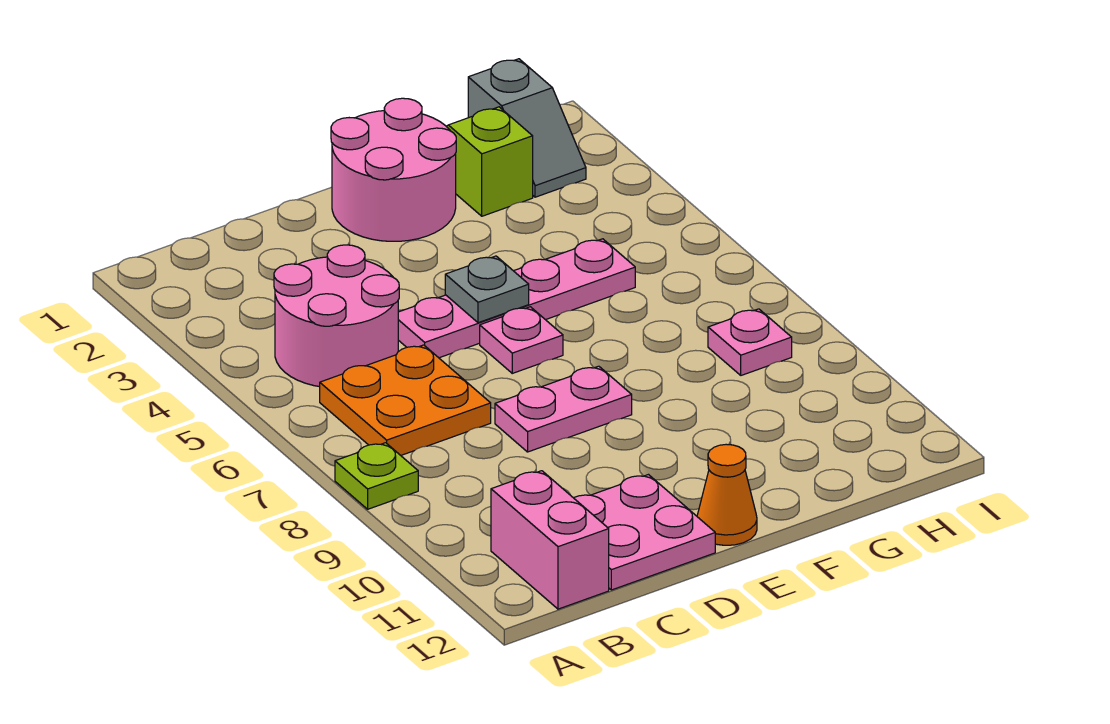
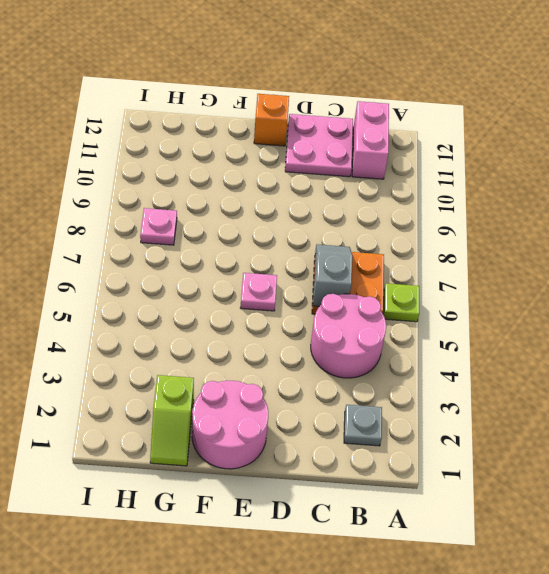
lime plate A8 level 1 -> lime plate A6 level 1
pink plate D5:G5 level 1 -> none
pink plate D8:E8 level 1 -> none
grey plate E5 level 2 -> grey plate B2 level 1
orange cone E12 level 1 -> orange brick E12 level 1
grey slope H1:H2 level 1 top 1 -> grey slope C6:C7 level 2 top 6

